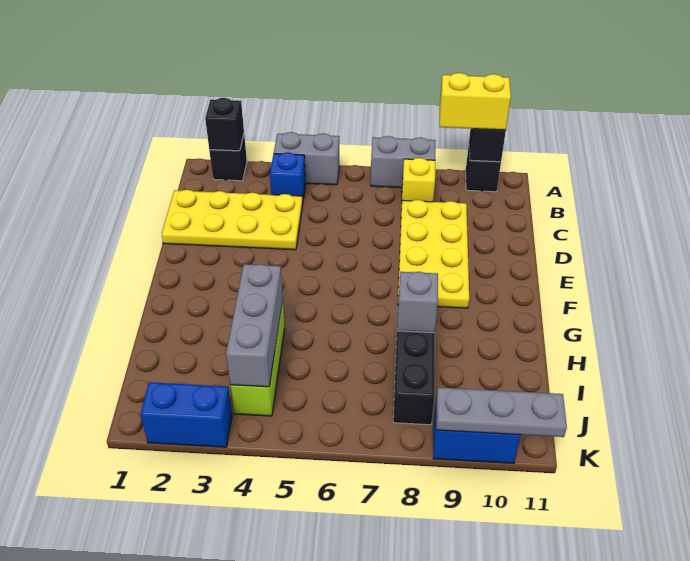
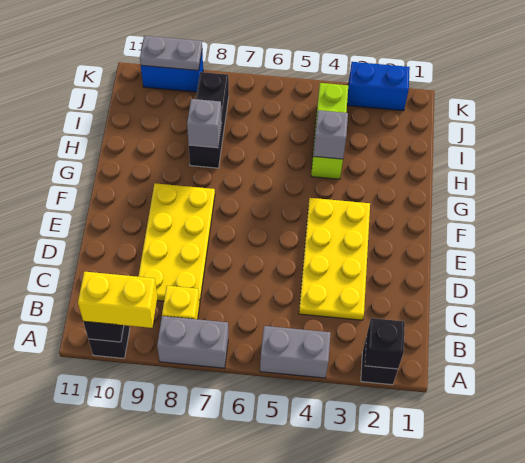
blue brick B4 level 1 -> none
yellow plate C1:D4 level 1 -> yellow plate C3:F4 level 1
grey brick H4:J4 level 2 -> grey brick H4 level 2
grey plate K9:K11 level 2 -> grey plate K9:K10 level 2

